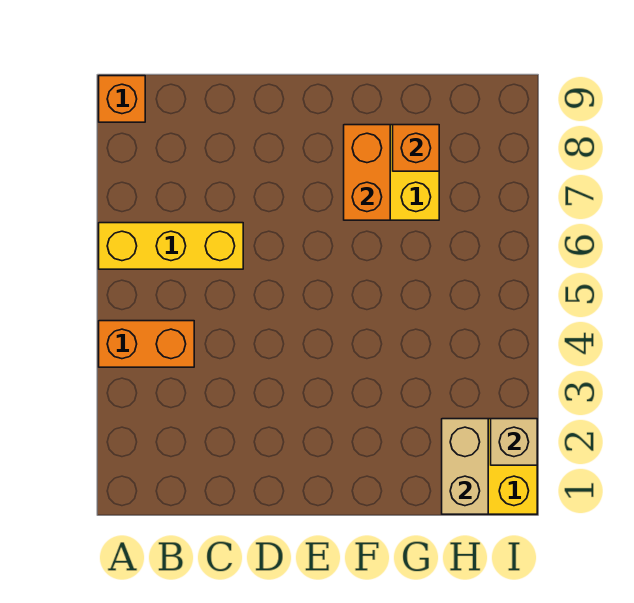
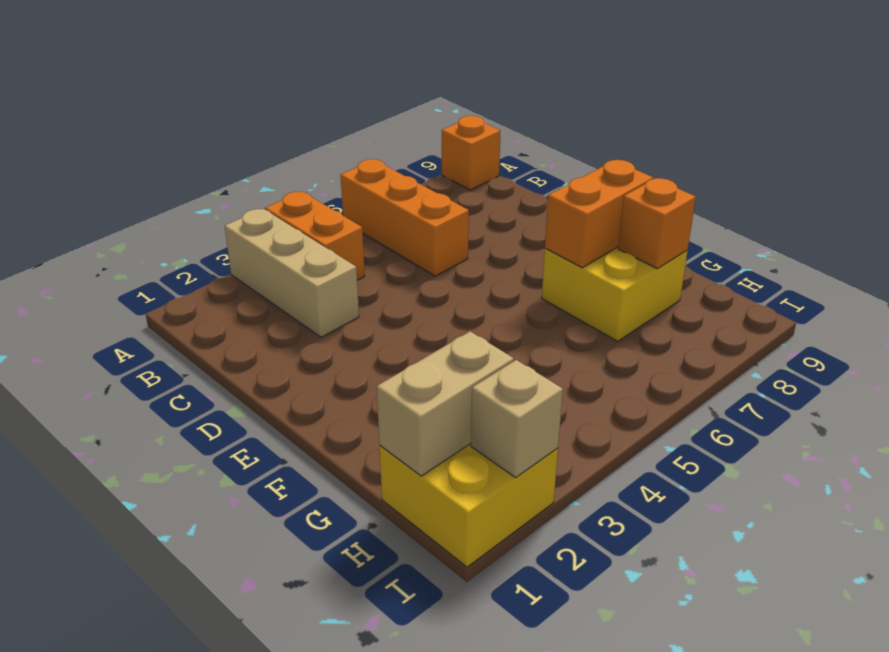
none -> tan brick A3:C3 level 1
yellow brick A6:C6 level 1 -> orange brick A6:C6 level 1

